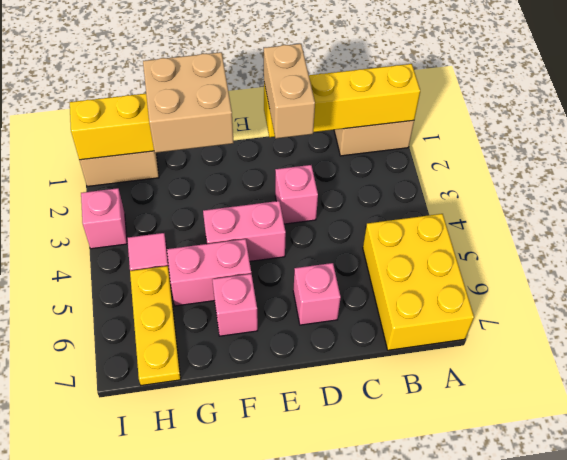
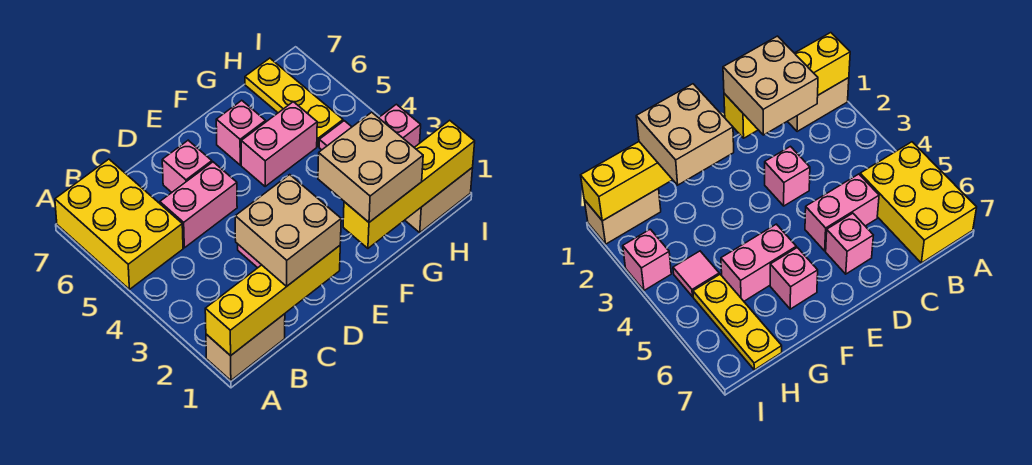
tan brick D1:D2 level 3 -> tan brick C1:D2 level 3
pink brick E4:F4 level 1 -> pink brick C5:D5 level 1

